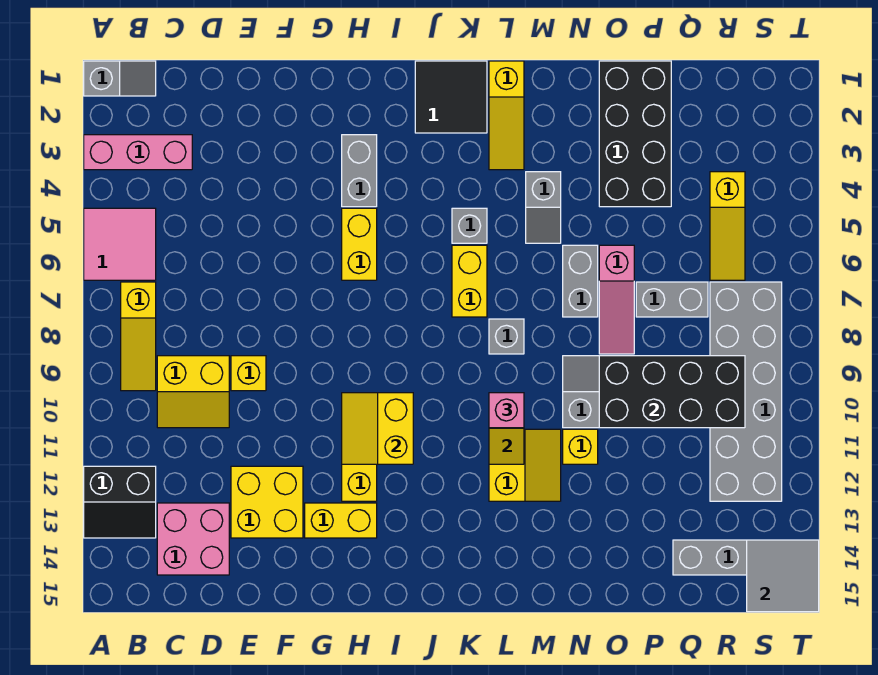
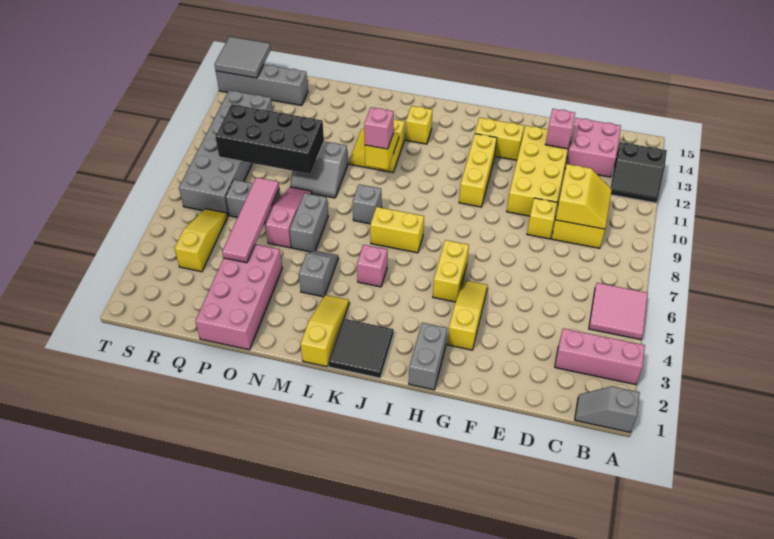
black slope A12:B13 level 1 top 12 -> black slope A12:B13 level 1 top 13
yellow slope B7:B9 level 1 top 7 -> yellow slope G3:G5 level 1 top 3
yellow brick E12:F13 level 1 -> yellow brick E10:F13 level 1
none -> pink brick E13 level 2
grey brick H3:H4 level 1 -> grey brick H1:H2 level 1
yellow slope H10:I11 level 2 top I -> yellow slope C9:D10 level 2 top D
grey brick K5 level 1 -> pink brick K5 level 1
yellow brick K6:K7 level 1 -> yellow brick J7:K7 level 1
yellow brick N11 level 1 -> yellow brick K13 level 1
black brick O1:P4 level 1 -> pink brick O1:P4 level 1
none -> pink tile P4:P7 level 2

